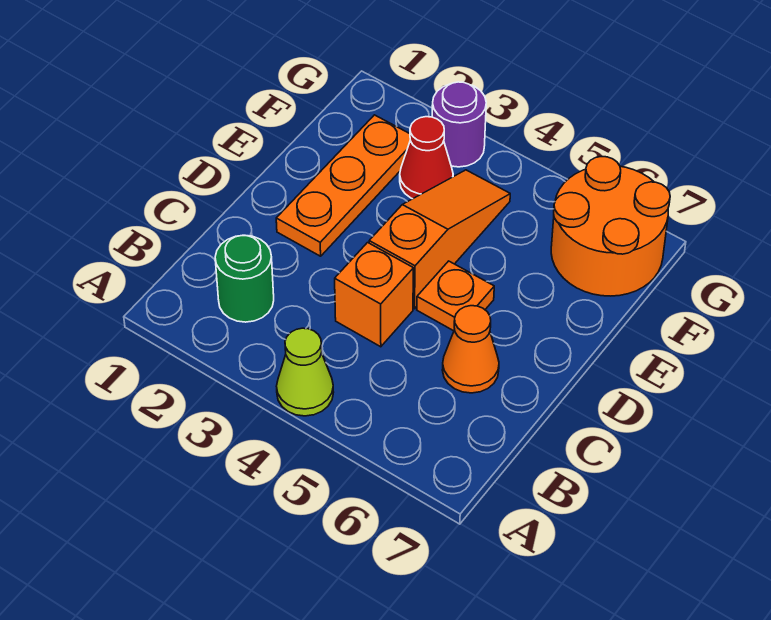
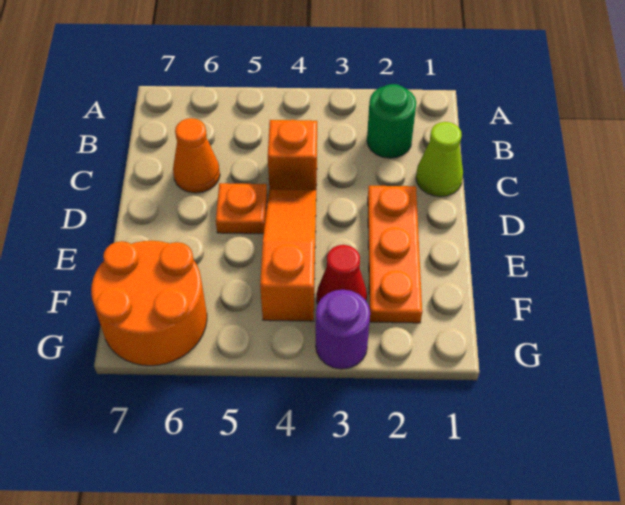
lime cone A4 level 1 -> lime cone C1 level 1
orange slope D4:F4 level 1 top D -> orange slope D4:F4 level 1 top F

